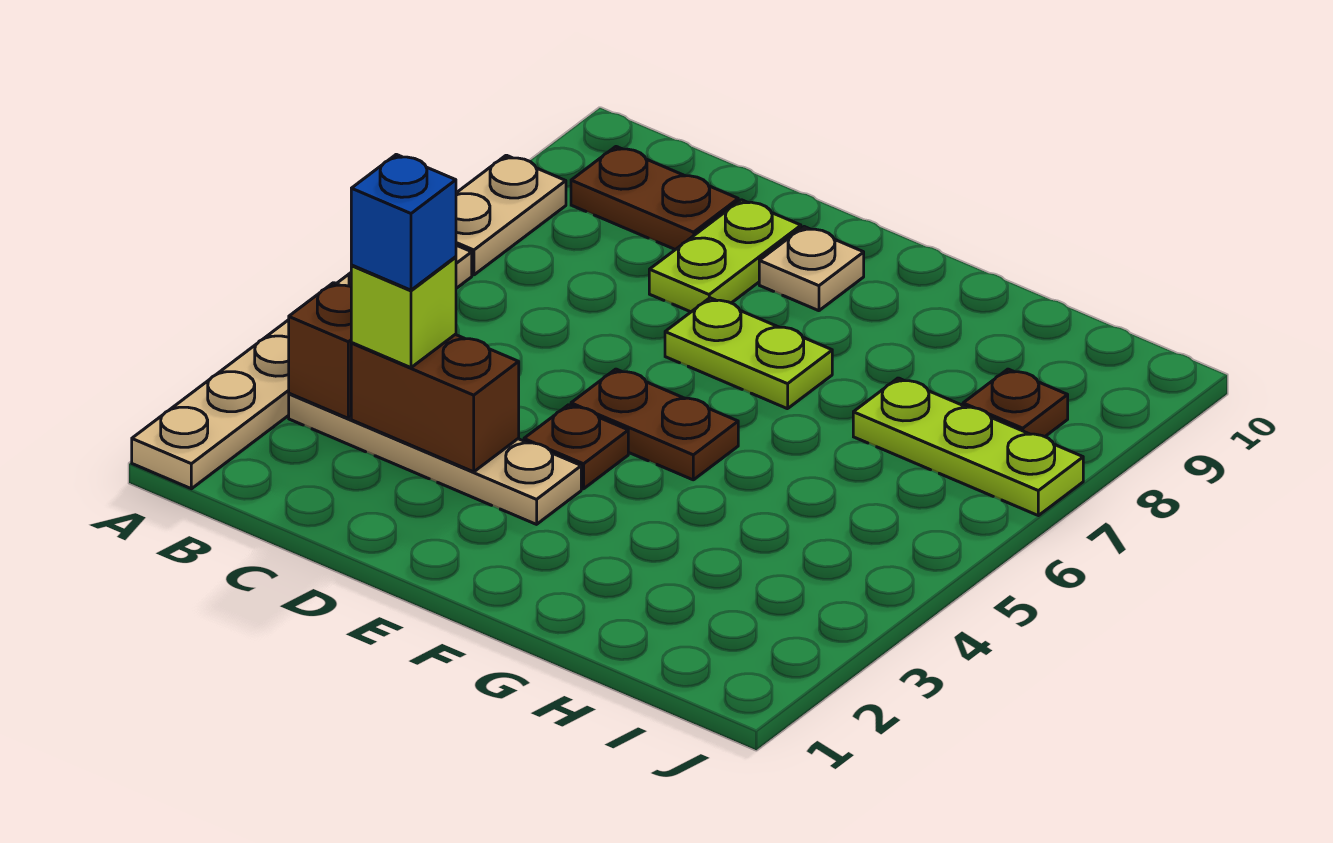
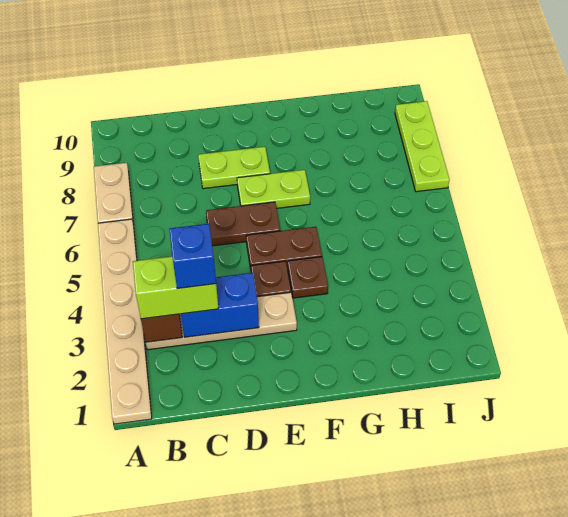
brown plate B9:C9 level 1 -> brown plate D6:E6 level 1
brown brick C3:D3 level 2 -> blue brick C3:D3 level 2
lime brick C3 level 3 -> lime brick B3:C3 level 3
lime plate D8:D9 level 1 -> lime plate D8:E8 level 1
tan plate E9 level 1 -> none
lime plate H7:J7 level 1 -> lime plate J7:J9 level 1
brown plate I8 level 1 -> brown plate F4 level 1

